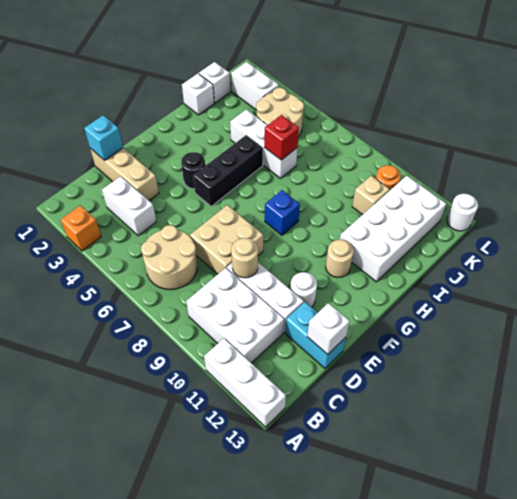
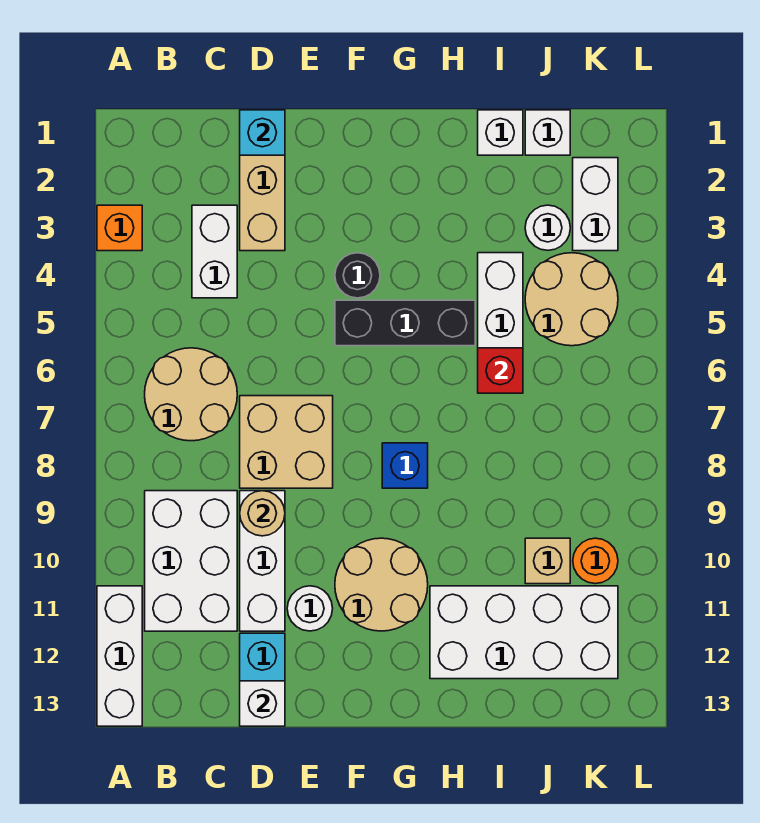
tan round brick G11 level 1 -> tan round brick F10:G11 level 1
white round brick L13 level 1 -> white round brick J3 level 1

